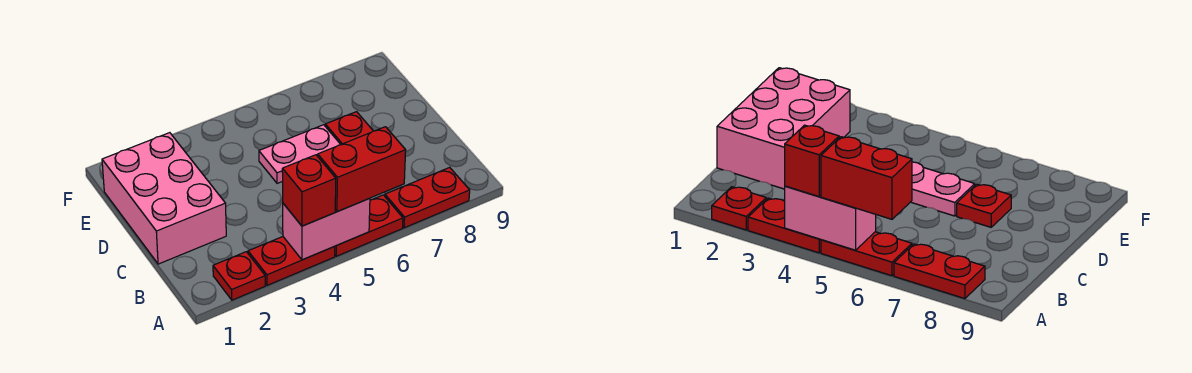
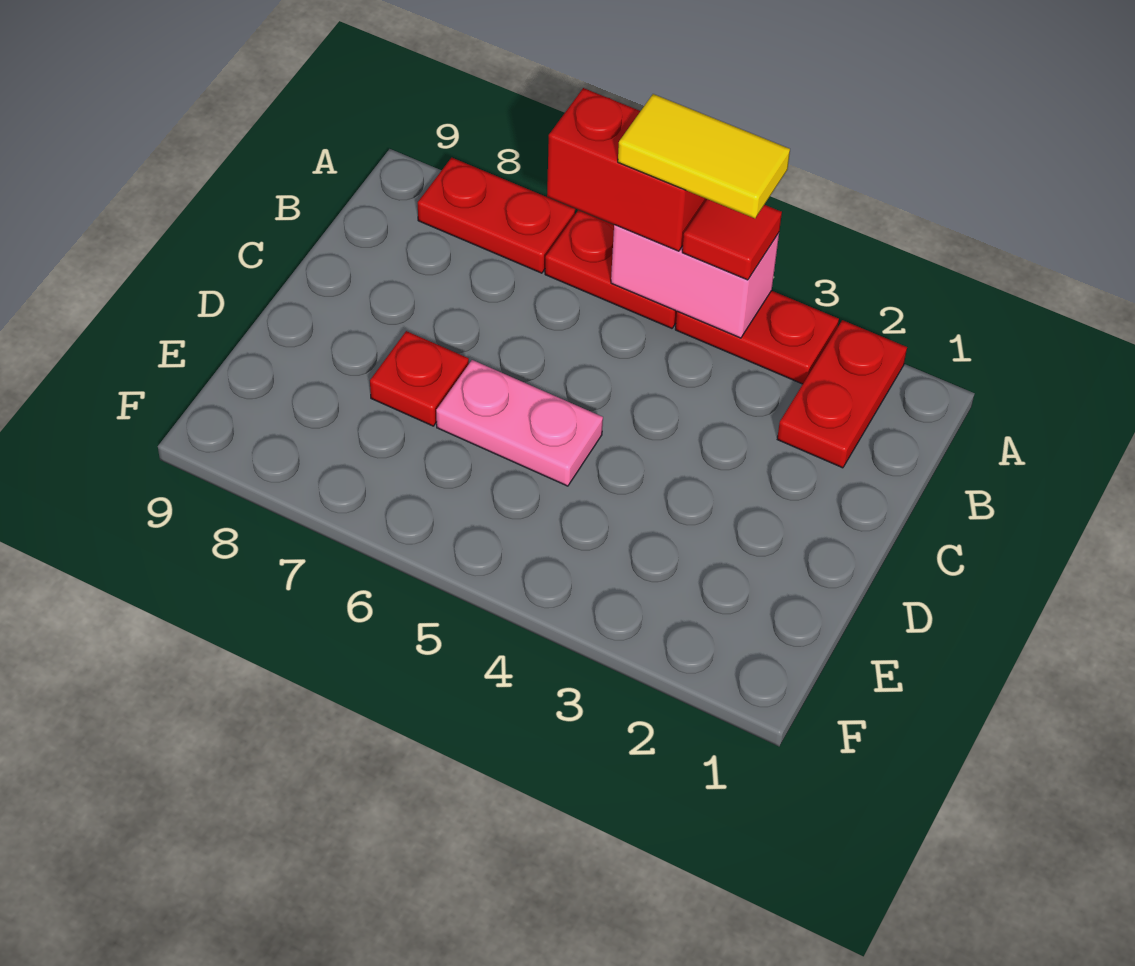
red plate A2 level 1 -> red plate A2:B2 level 1
red brick A4 level 3 -> red tile A4 level 3
none -> yellow tile A4:A5 level 4
pink brick C1:E2 level 1 -> none

